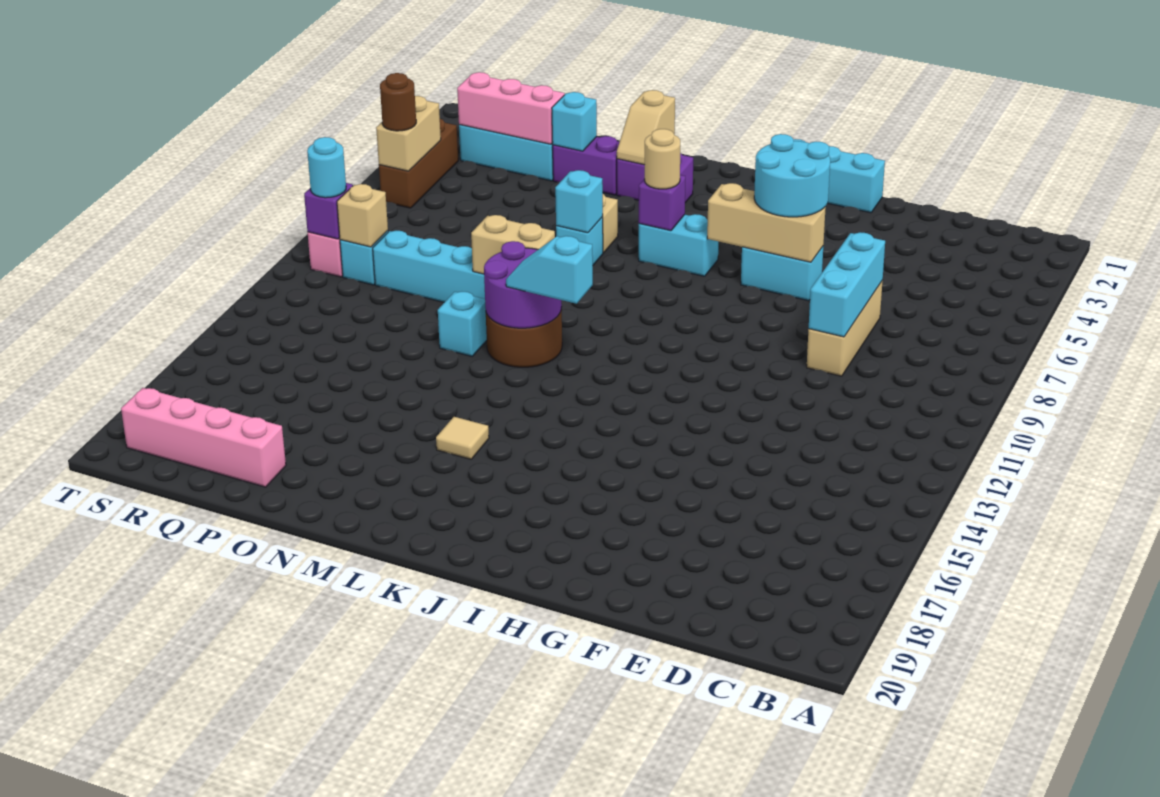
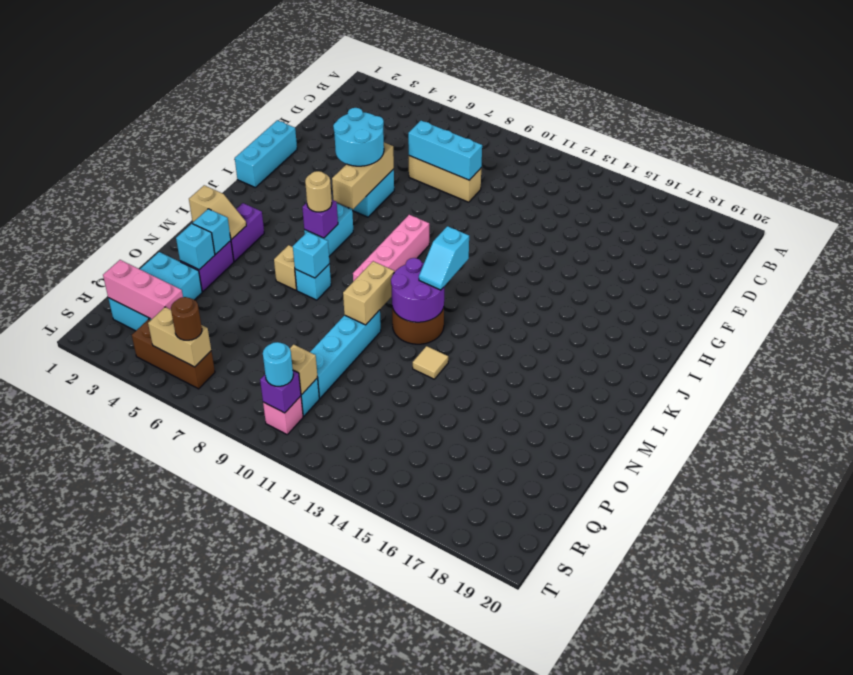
tan tile L16 level 1 -> tan tile N13 level 1
cyan brick N12 level 1 -> cyan brick N3 level 2
pink brick P3:R3 level 2 -> pink brick R2:R4 level 2
pink brick P19:S19 level 1 -> pink brick I9:L9 level 1

